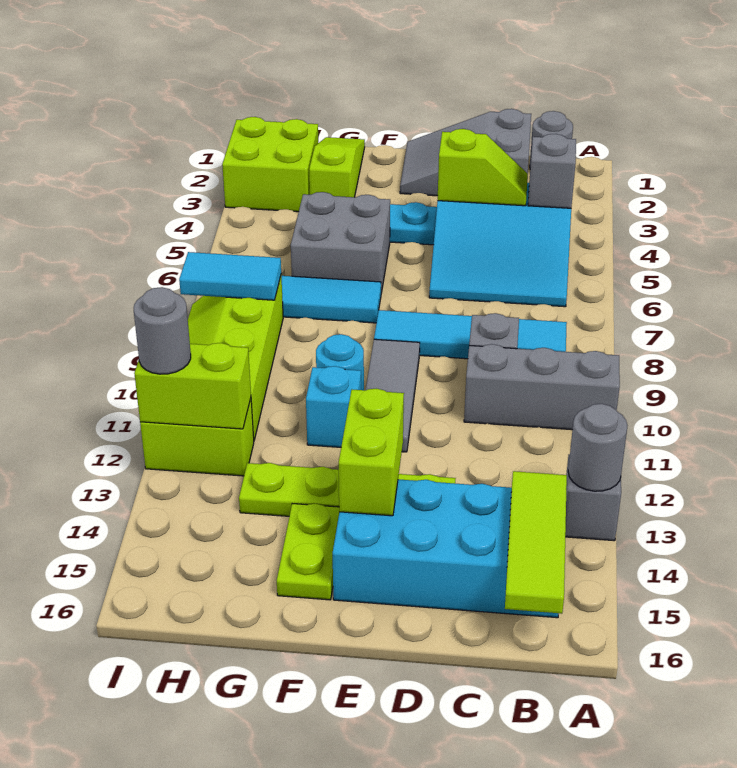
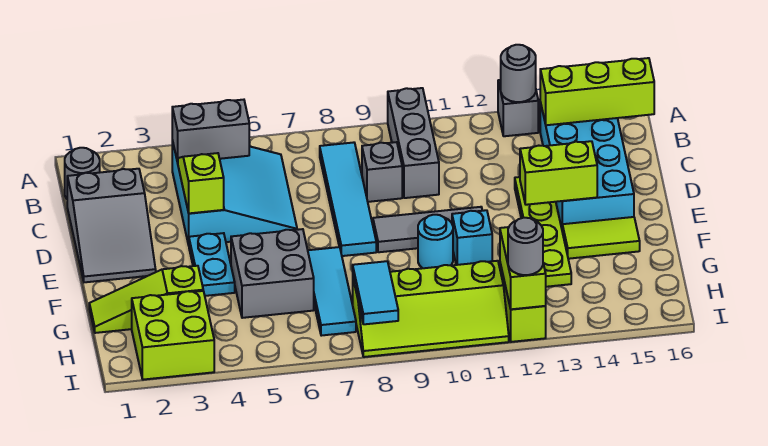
grey brick B4 level 2 -> grey brick B4:B5 level 2
lime tile B14:B16 level 2 -> lime brick B14:B16 level 2
lime plate F14:F15 level 1 -> lime tile F14:F15 level 1

